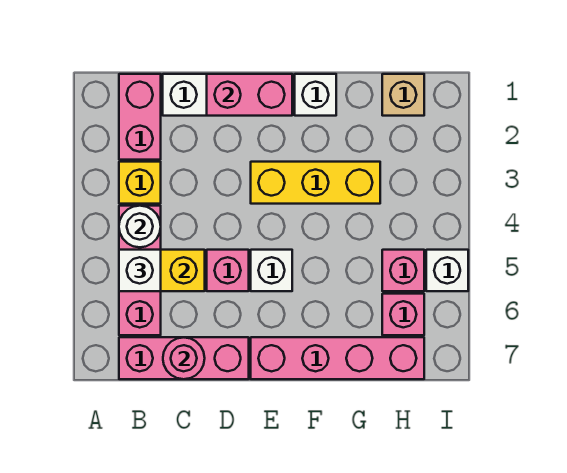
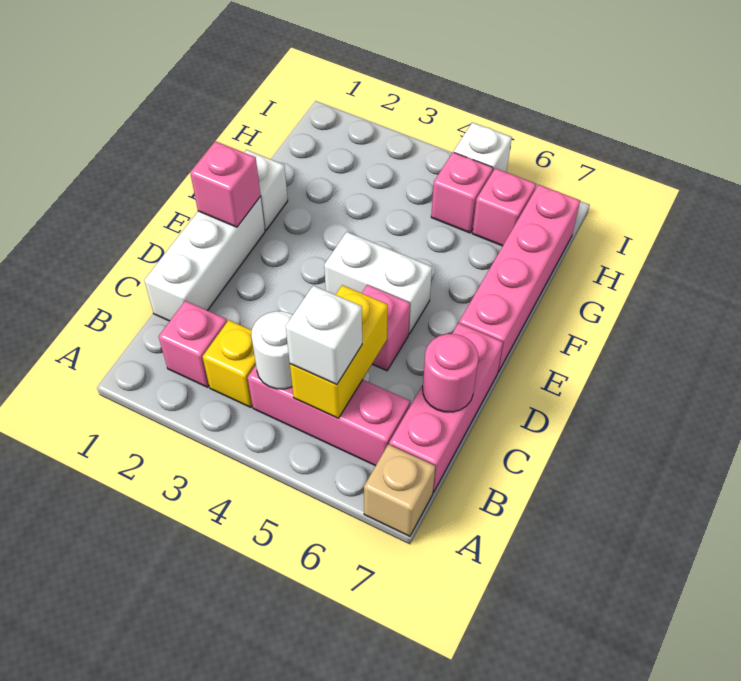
pink brick B1:B2 level 1 -> pink brick B2 level 1
pink brick D1:E1 level 2 -> pink brick E1 level 2
yellow brick E3:G3 level 1 -> none
white brick E5 level 1 -> white brick E4:E5 level 1
tan brick H1 level 1 -> tan brick A7 level 1

